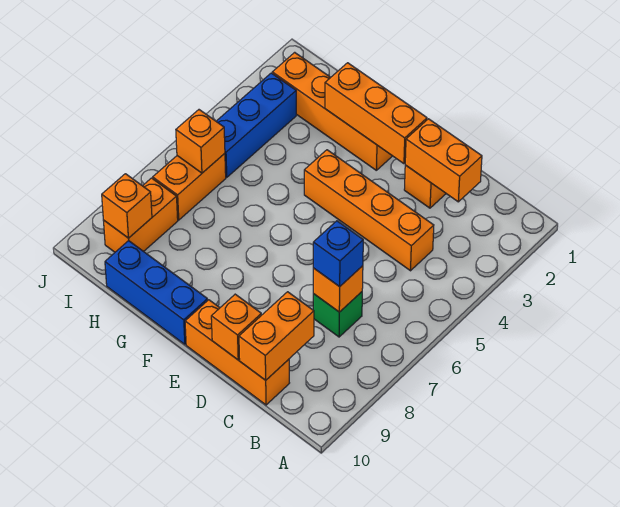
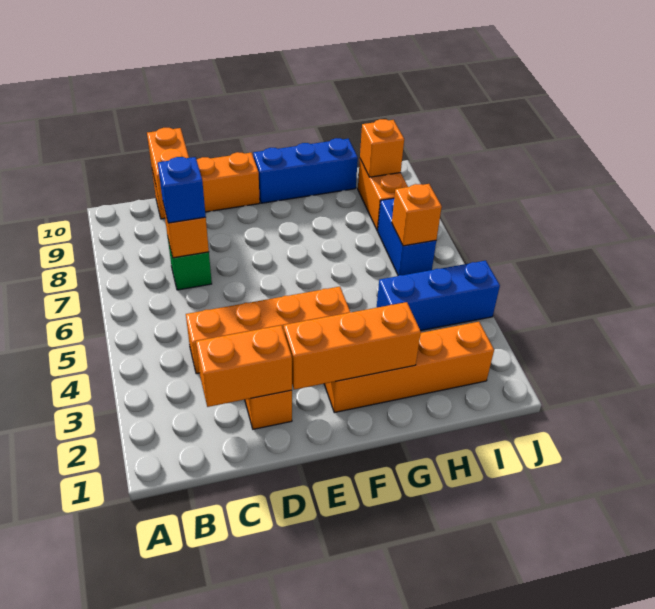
orange brick D10 level 2 -> none
blue brick I3:I5 level 1 -> blue brick H4:J4 level 1
orange brick I6:I7 level 1 -> blue brick I6:I7 level 1

